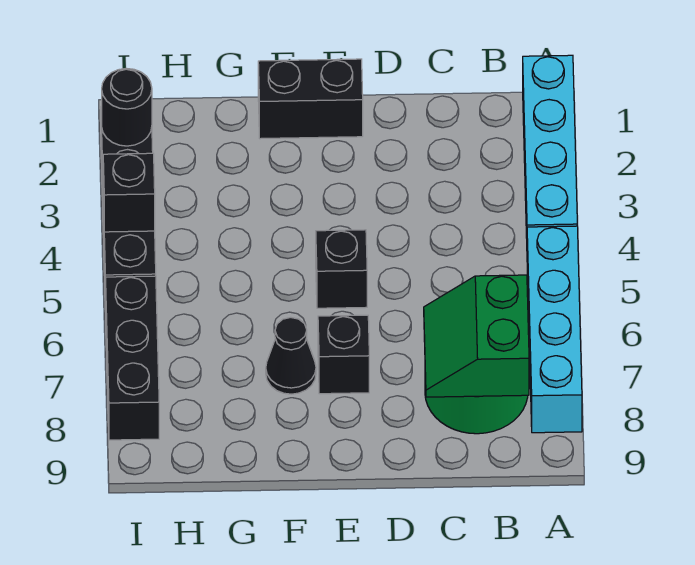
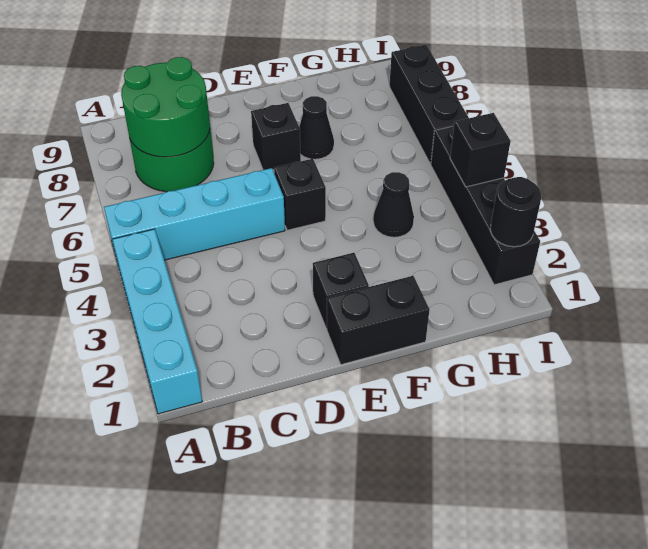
cyan brick A5:A8 level 1 -> cyan brick A5:D5 level 1
green slope B7:C8 level 2 top B -> green round brick B7:C8 level 2
none -> black brick E2 level 1
none -> black cone G4 level 1

